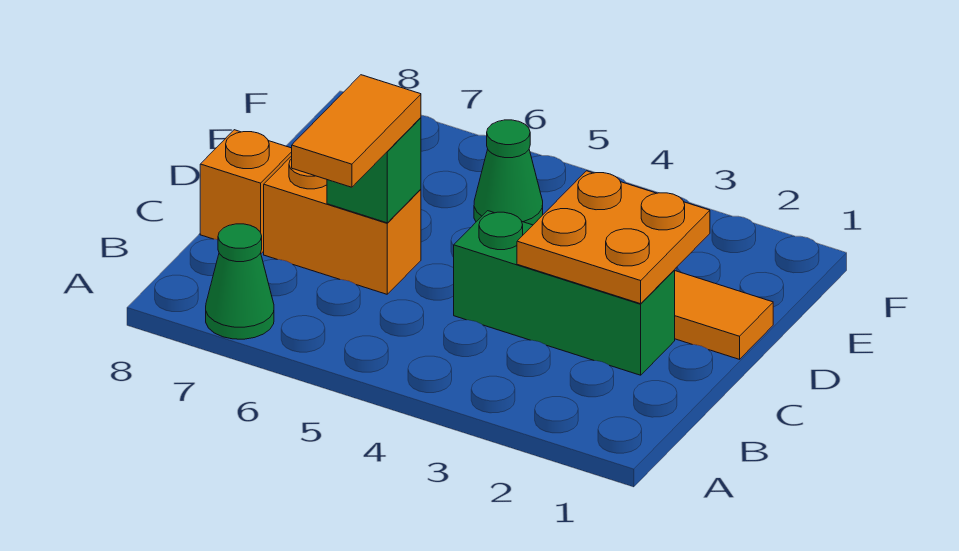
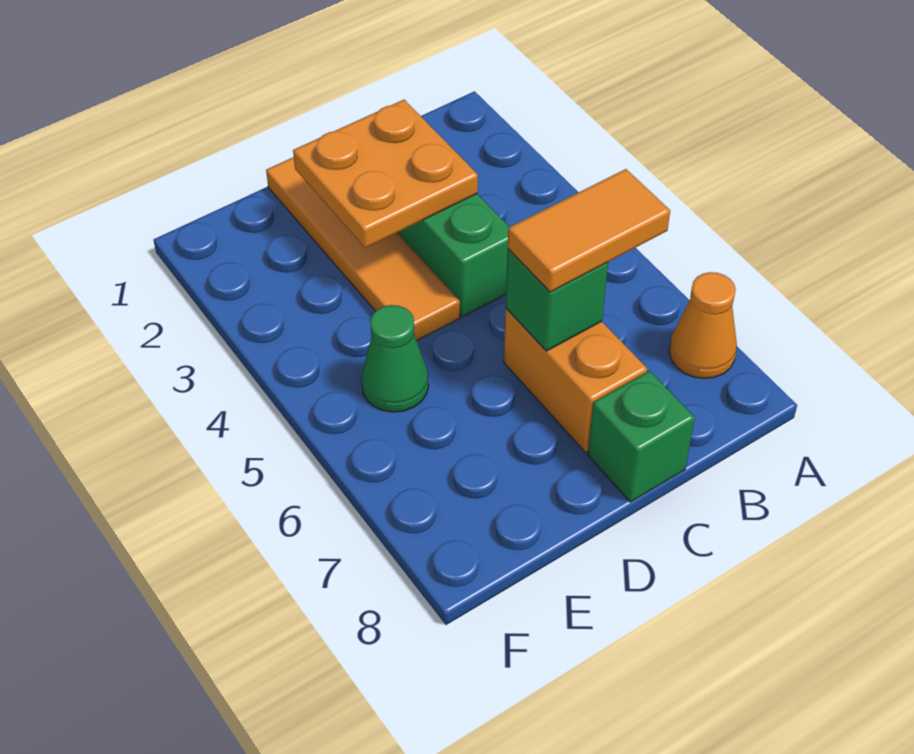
green cone A7 level 1 -> orange cone A7 level 1
orange brick C8 level 1 -> green brick C8 level 1

